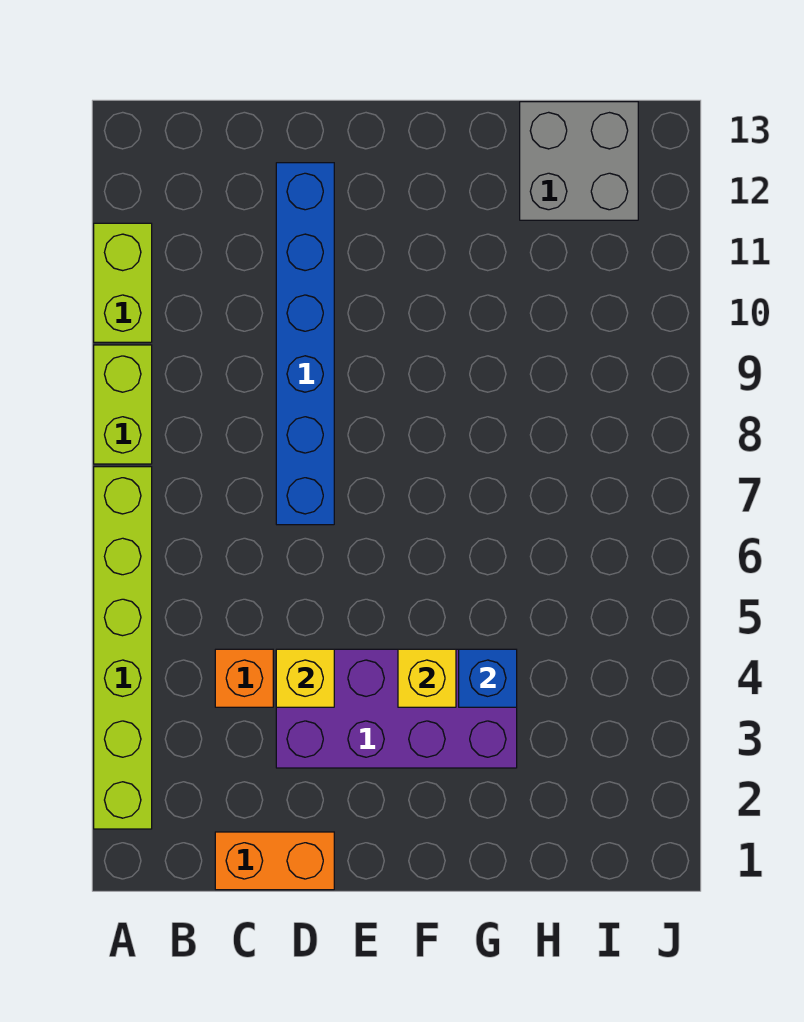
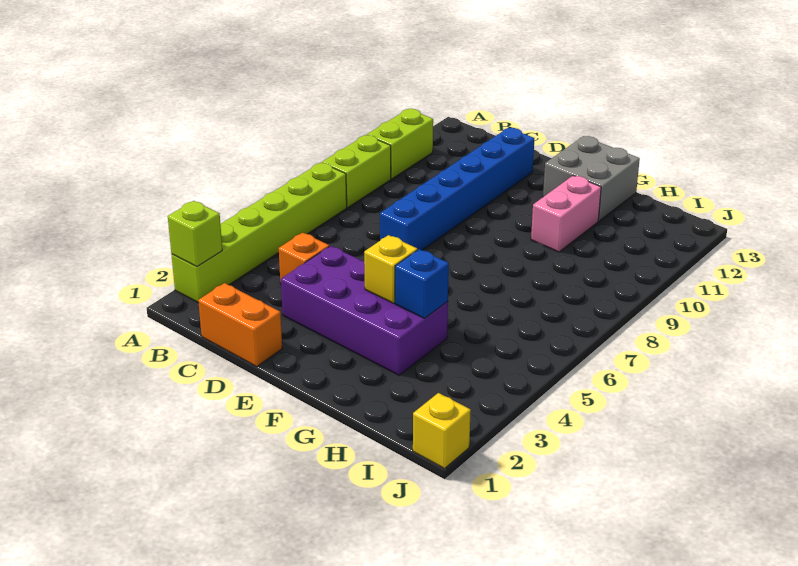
none -> lime brick A2 level 2
yellow brick D4 level 2 -> yellow brick J1 level 1
none -> pink brick G10:G11 level 1
grey brick H12:I13 level 1 -> grey brick F12:G13 level 1

